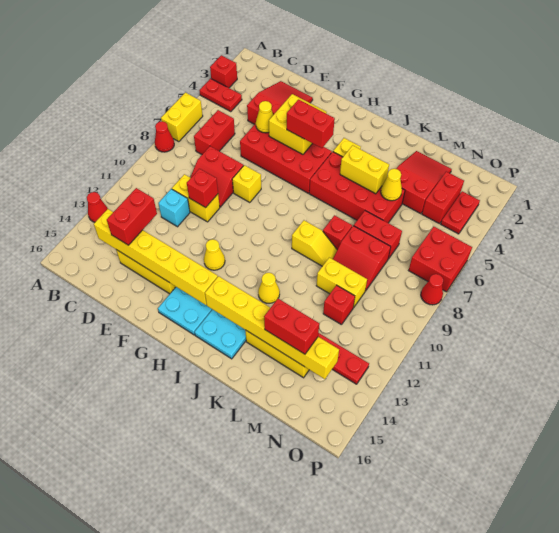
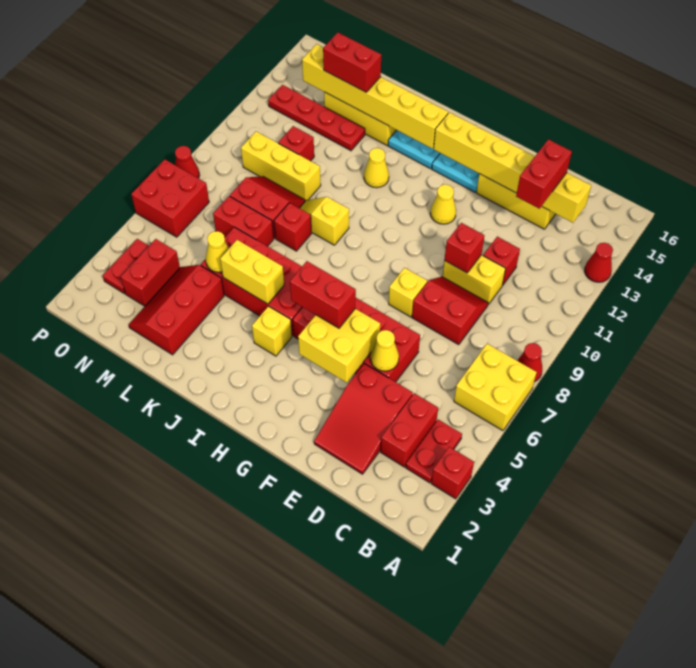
red plate A4:B4 level 1 -> red plate B3:B4 level 1
yellow brick A6:A7 level 1 -> yellow brick A6:B7 level 1
red brick C6:C7 level 1 -> red brick C3:C4 level 1
cyan brick D11 level 1 -> red brick D11 level 1
red slope L2:M4 level 1 top 4 -> red slope L2:M4 level 1 top L
yellow brick L10:M10 level 1 -> yellow brick L10:N10 level 1

